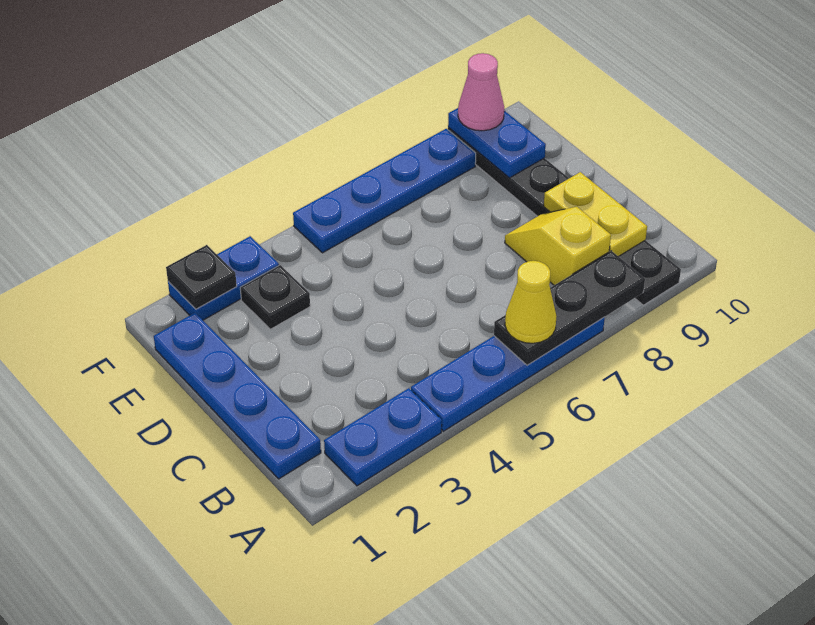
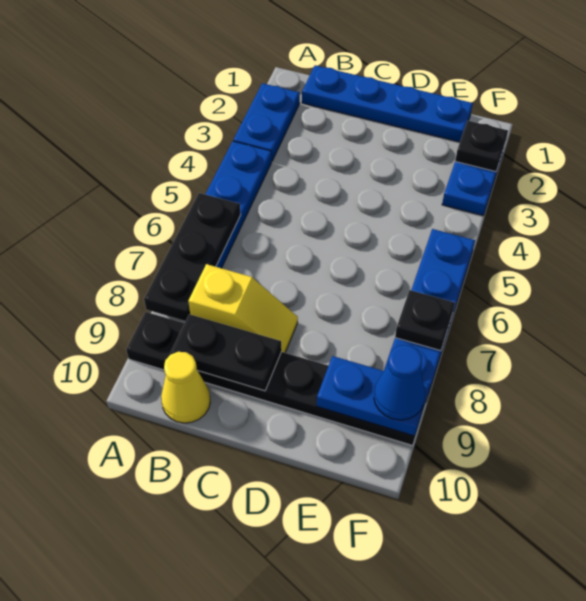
yellow cone A6 level 3 -> yellow cone B10 level 1
yellow plate B9:C9 level 2 -> black plate B9:C9 level 2
black plate E3 level 1 -> black plate F7 level 2
pink cone F9 level 3 -> blue cone F9 level 3

